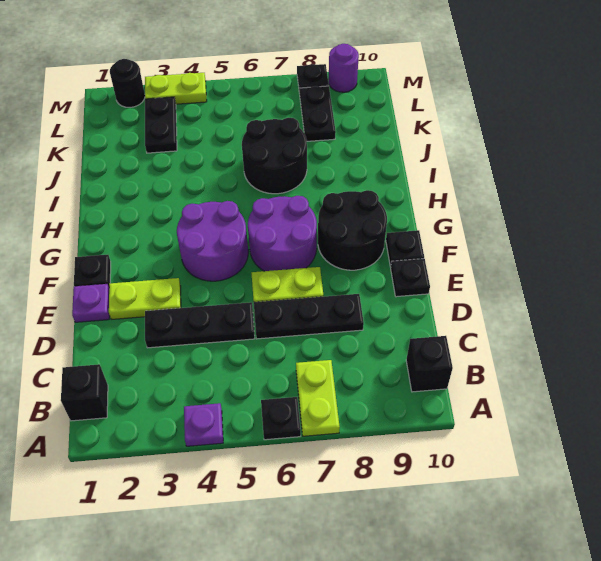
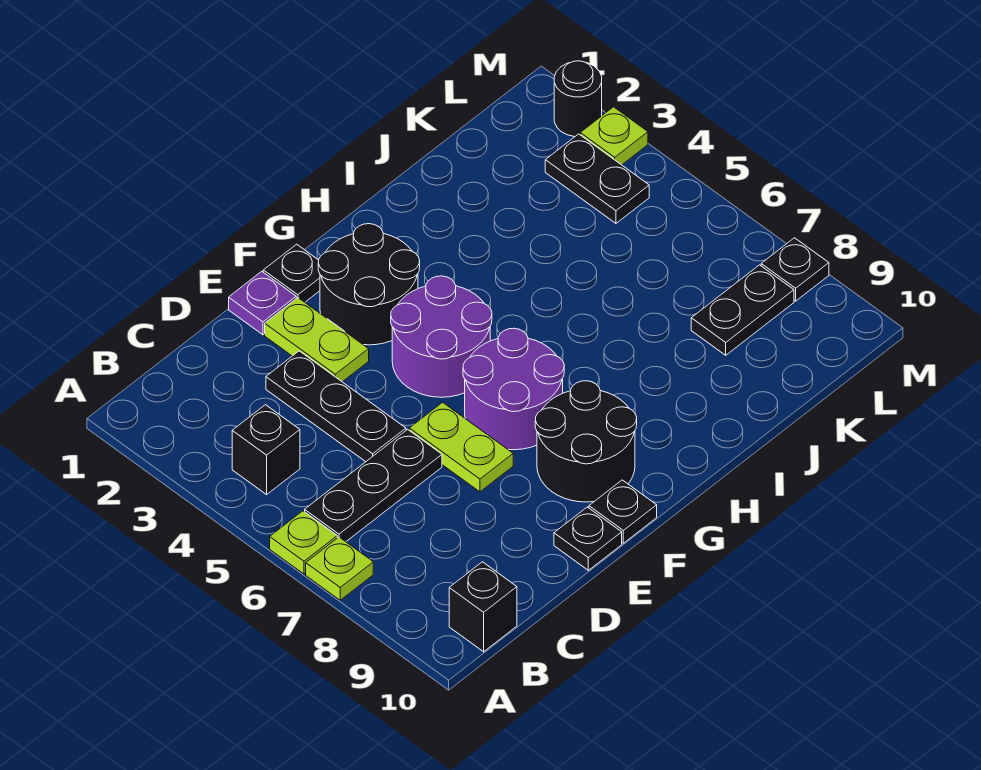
purple plate A4 level 1 -> none
black plate A6 level 1 -> lime plate A6 level 1
lime plate A7:B7 level 1 -> lime plate A7 level 1
black brick B1 level 1 -> black brick B4 level 1
black plate D6:D8 level 1 -> black plate B6:D6 level 1
black round brick I6:J7 level 1 -> black round brick F2:G3 level 1
black plate K3:L3 level 1 -> black plate L3:L4 level 1
lime plate M3:M4 level 1 -> lime plate M3 level 1
purple round brick M9 level 1 -> none

